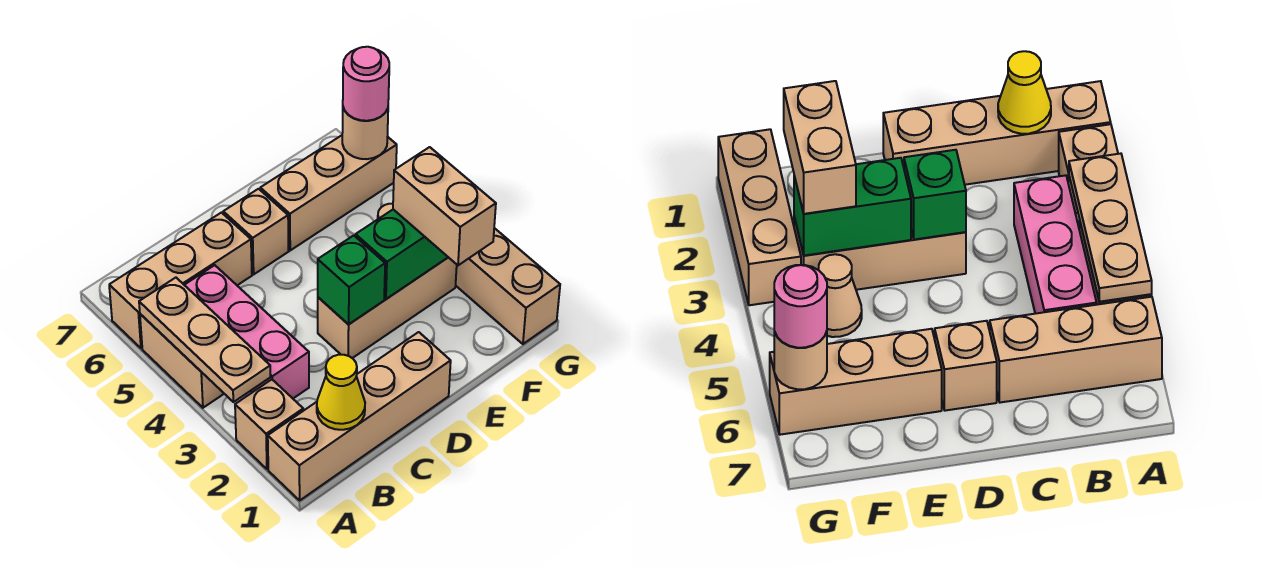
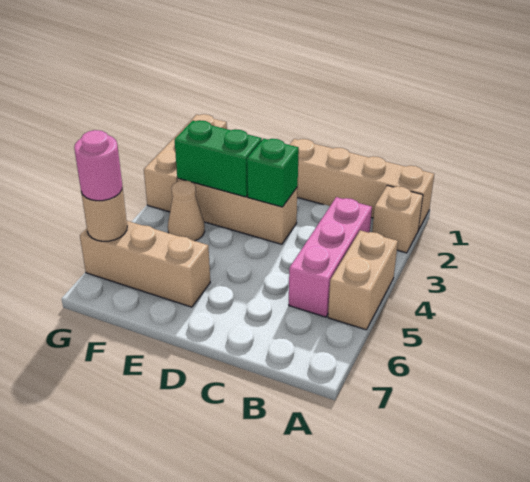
tan plate A3:A5 level 2 -> none
tan brick A6:C6 level 1 -> none
yellow cone B1 level 2 -> none
tan brick D6 level 1 -> none
tan brick F2:F3 level 3 -> none

